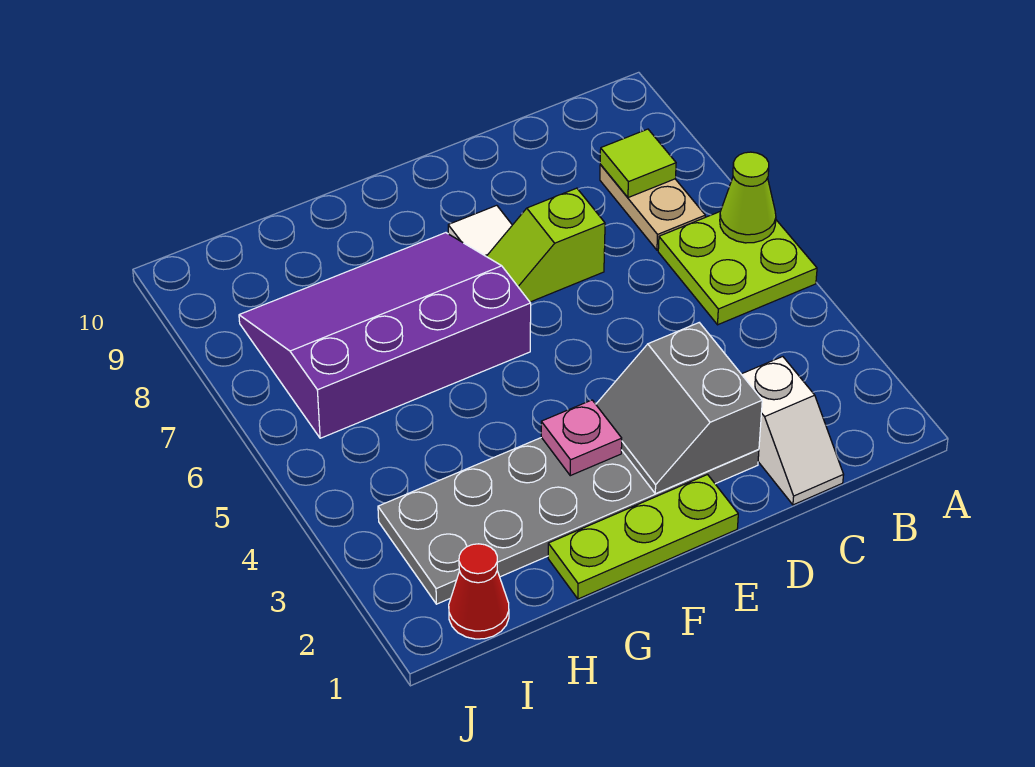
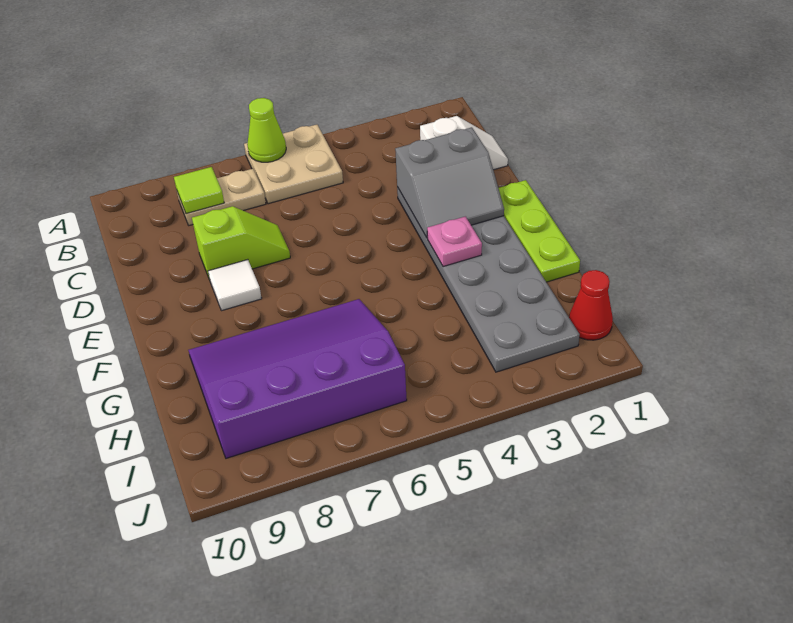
lime plate A5:B6 level 1 -> tan plate A5:B6 level 1
lime slope D7:E7 level 1 top D -> lime slope D7:D8 level 1 top 8
purple slope F6:I8 level 1 top 6 -> purple slope G6:I9 level 1 top I

